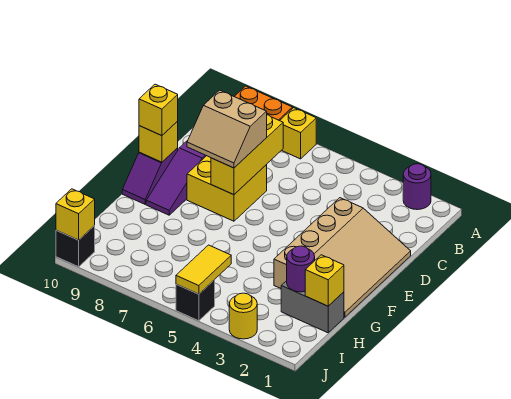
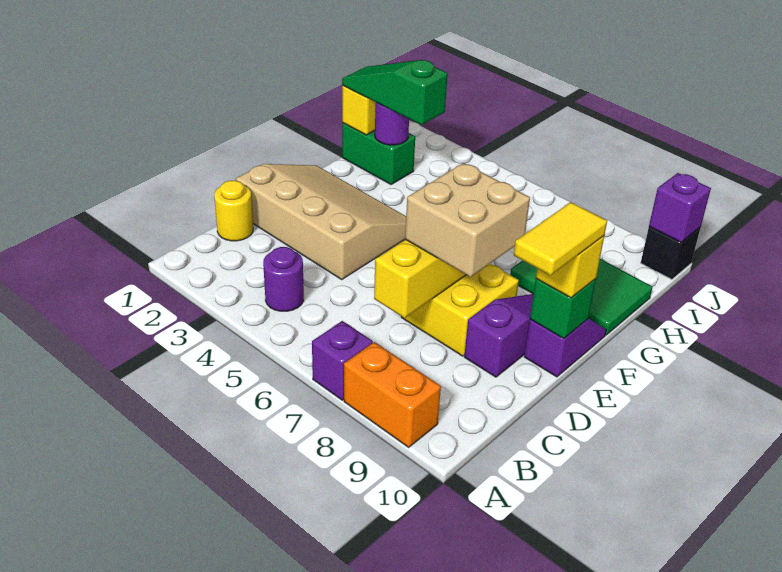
purple round brick A2 level 1 -> purple round brick B4 level 1
yellow brick A7 level 1 -> purple brick A7 level 1
tan slope D1:G3 level 1 top 3 -> tan slope D1:F4 level 1 top D
tan slope D7:E8 level 3 top D -> tan brick D7:E8 level 3
yellow brick E10 level 2 -> green brick E10 level 2
none -> green tile G8:H10 level 1
grey brick H1:H2 level 1 -> green brick H1:H2 level 1
none -> green slope H1:H3 level 3 top 3
yellow tile I5:J5 level 2 -> yellow tile D10:E10 level 4
yellow round brick J3 level 1 -> yellow round brick C1 level 1
black brick J5 level 1 -> none
yellow brick J10 level 2 -> purple brick J10 level 2

